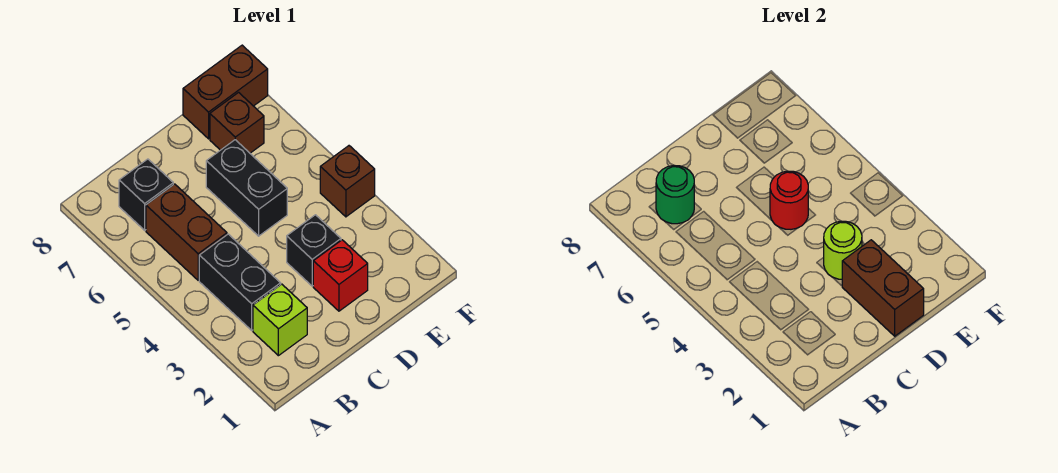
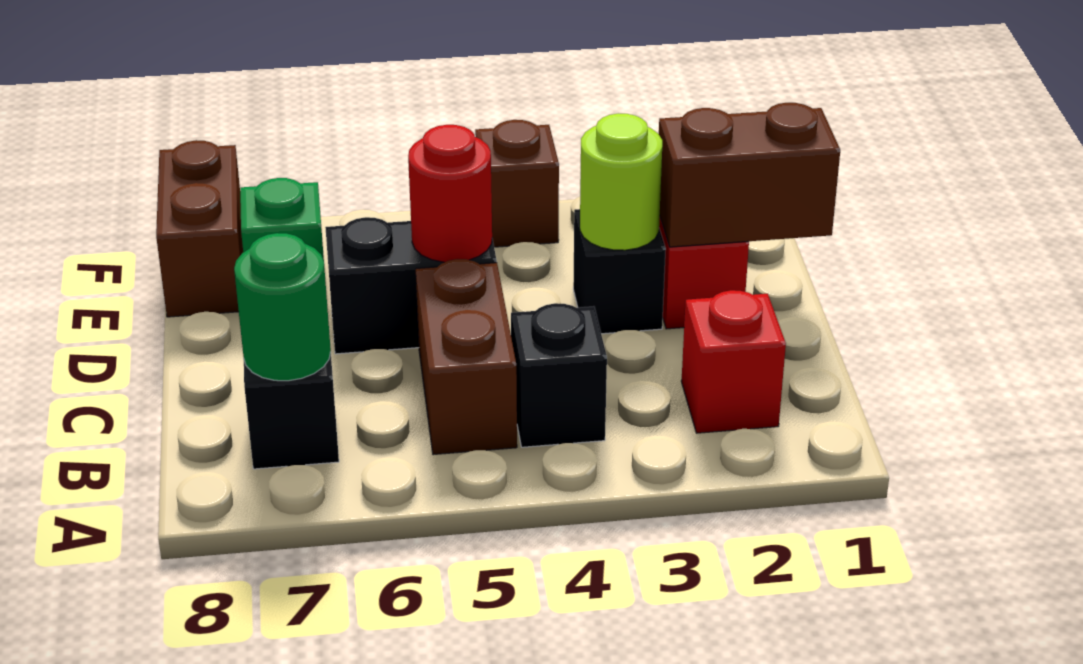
lime brick B2 level 1 -> red brick B2 level 1
black brick B3:B4 level 1 -> black brick B4 level 1
brown brick B5:B6 level 1 -> brown brick B5:C5 level 1
brown brick E7 level 1 -> green brick E7 level 1

